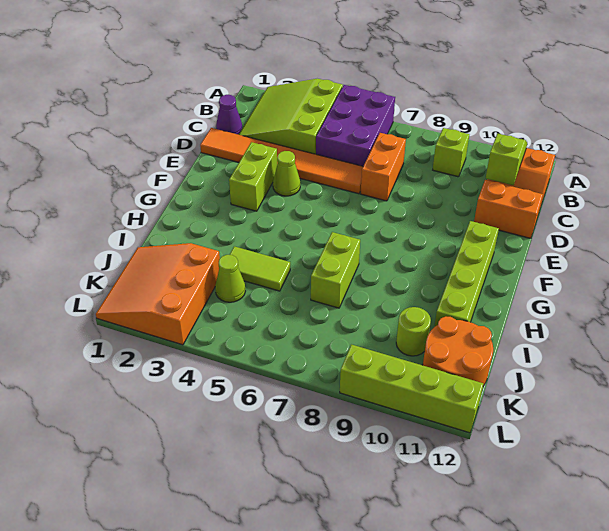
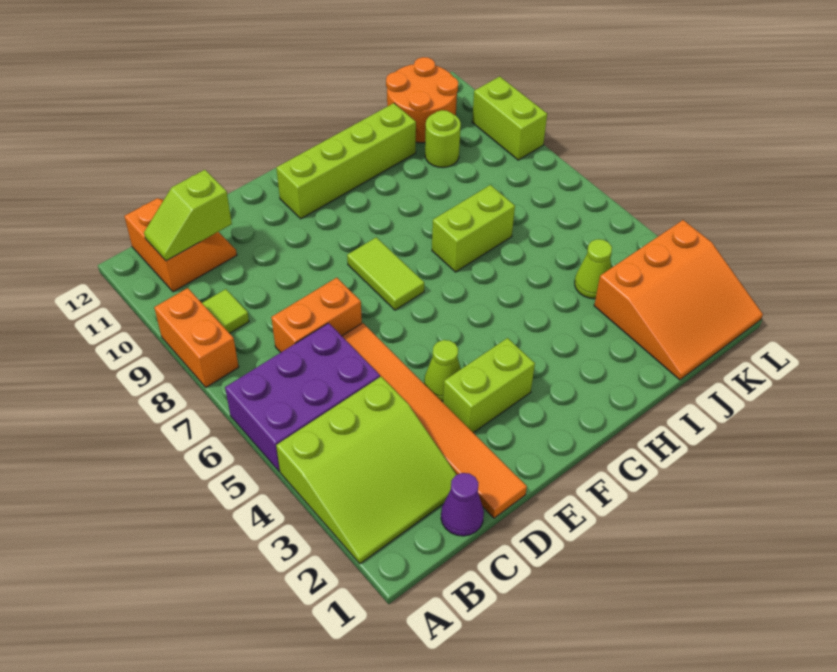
lime brick B9 level 1 -> lime tile B9 level 1
orange brick D11:D12 level 1 -> orange brick A8:A9 level 1
lime tile I4:I5 level 1 -> lime tile F7:F8 level 1
lime brick L9:L12 level 1 -> lime brick L9:L10 level 1

